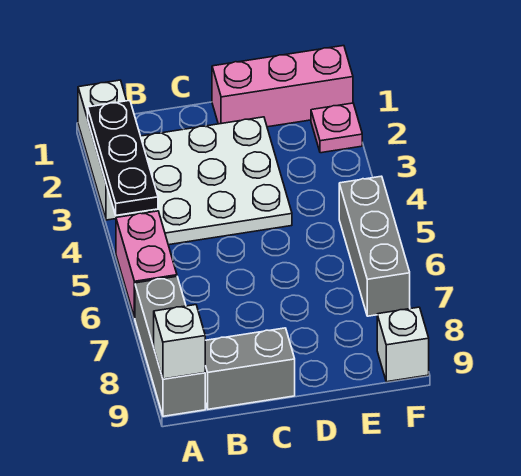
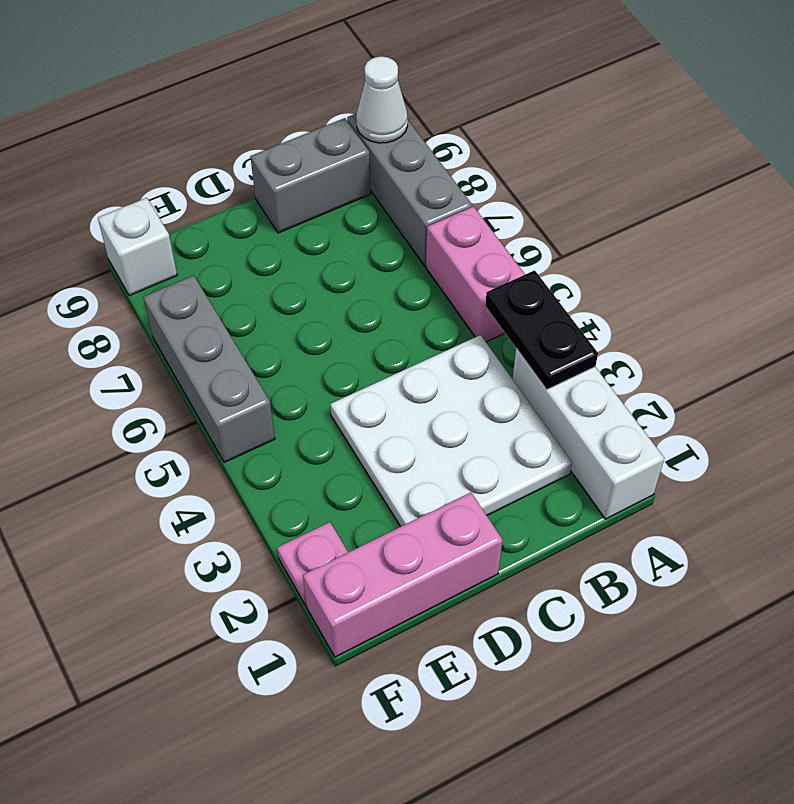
black plate A2:A4 level 2 -> black plate A3:A4 level 2
white brick A9 level 2 -> white cone A9 level 2

